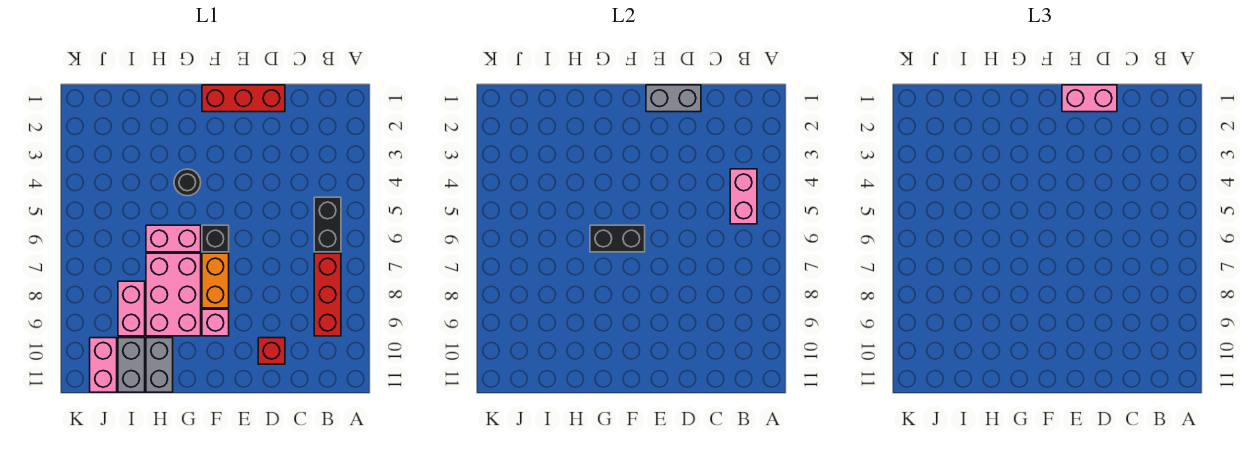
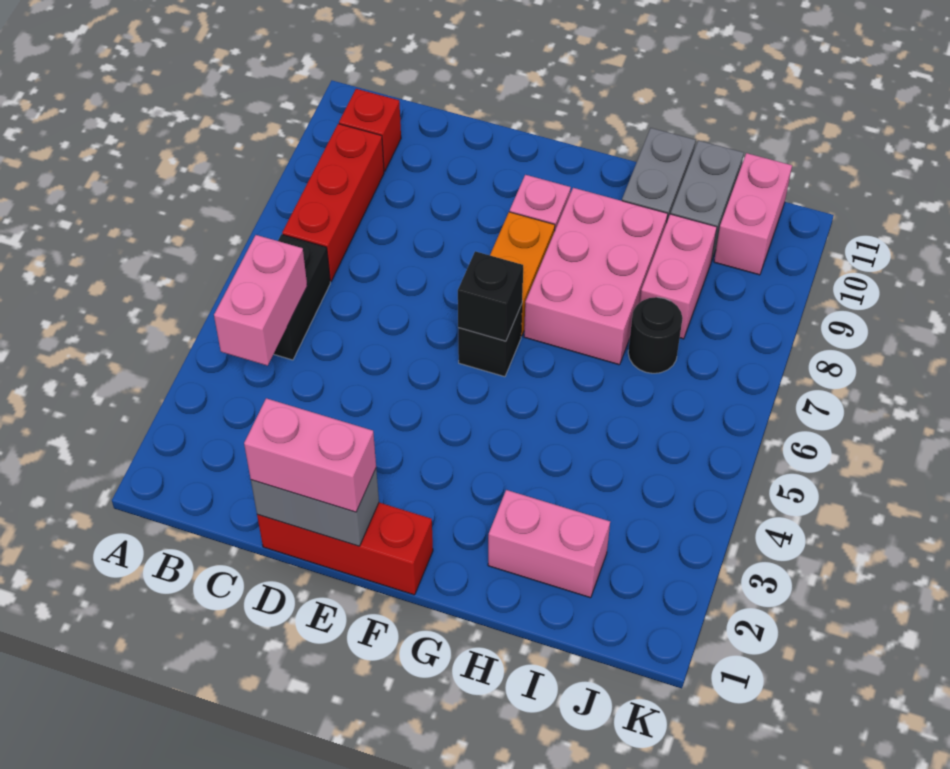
red brick D10 level 1 -> red brick B10 level 1
black brick F6:G6 level 2 -> black brick F6 level 2
black round brick G4 level 1 -> black round brick I7 level 1
pink brick G6:H6 level 1 -> pink brick H2:I2 level 1

